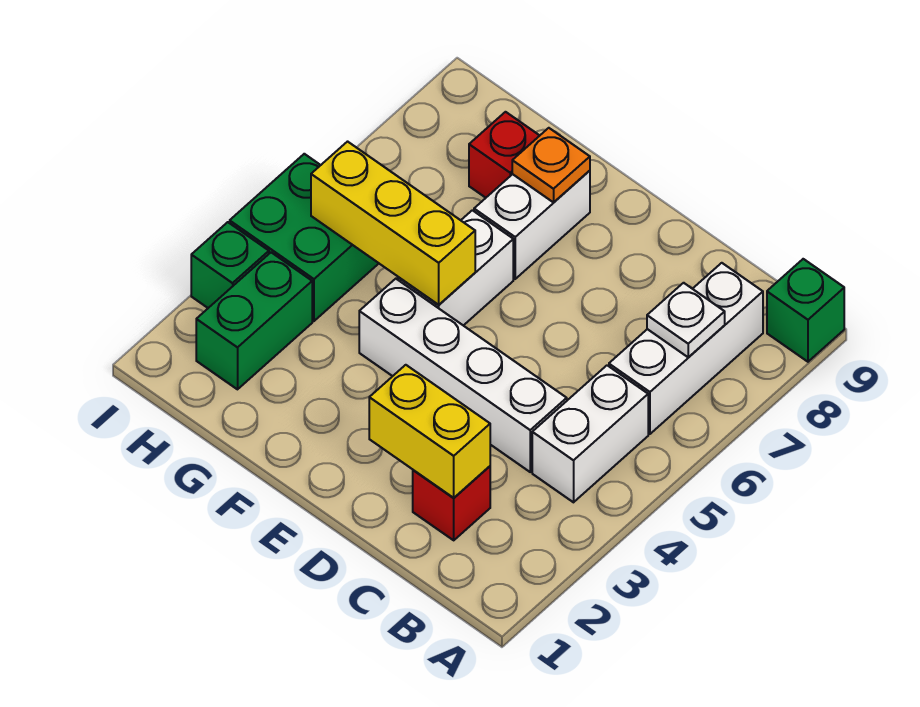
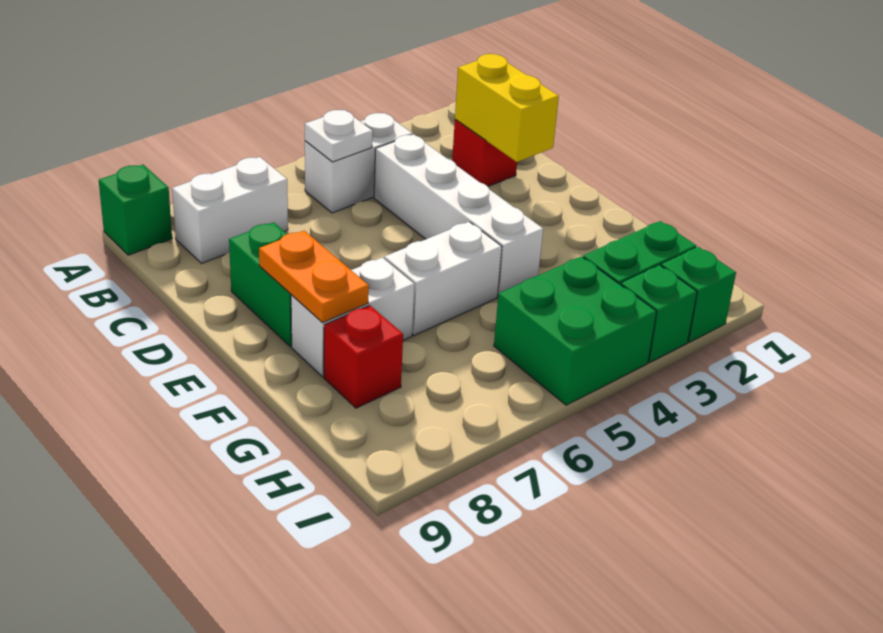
white brick B6:B8 level 1 -> white brick B7:B8 level 1
white plate B7 level 2 -> white plate B5 level 2
none -> green brick D8:E8 level 1
yellow brick F5:H5 level 2 -> none
orange plate F8 level 2 -> orange plate E8:F8 level 2
none -> green brick I2 level 1

